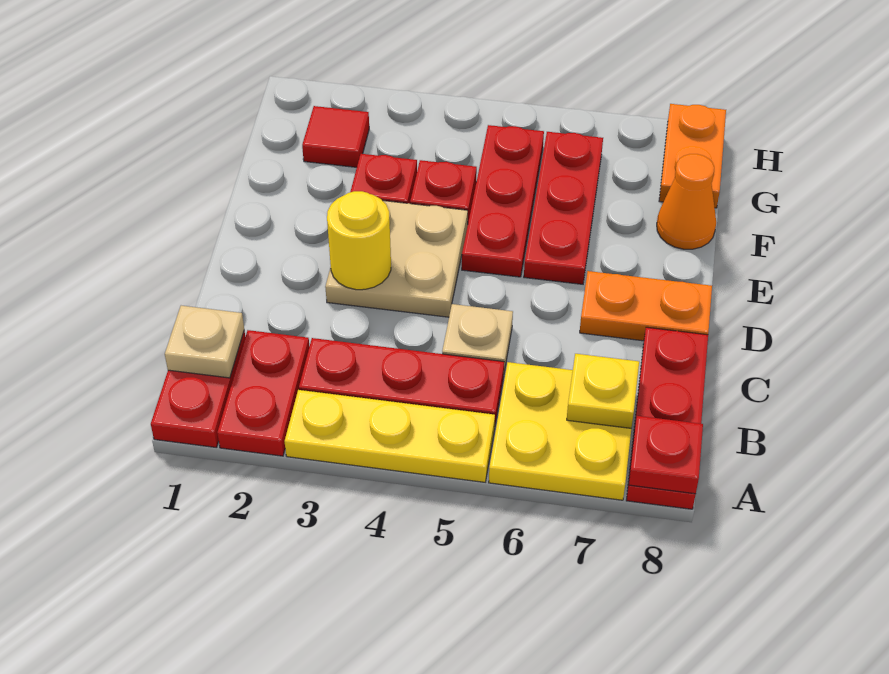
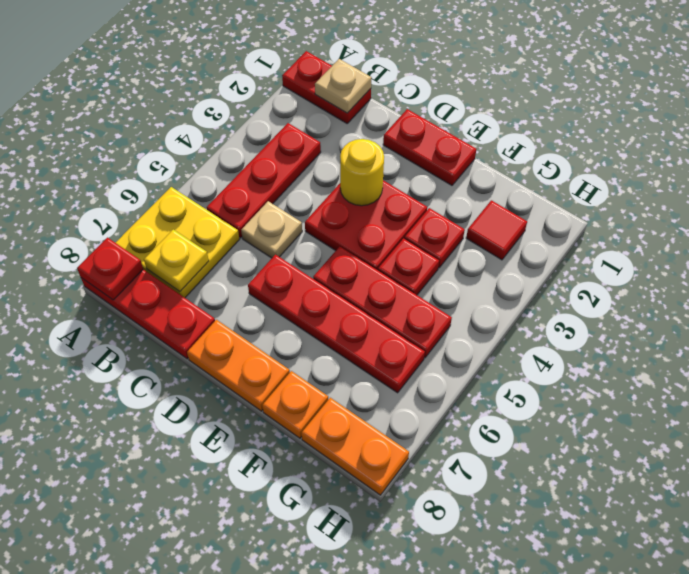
red plate A2:B2 level 1 -> red plate D1:E1 level 1
yellow plate A3:A5 level 1 -> none
tan plate D3:E4 level 1 -> red plate D3:E4 level 1
orange plate D7:D8 level 1 -> orange plate D8:E8 level 1
red plate E6:G6 level 1 -> red plate D6:G6 level 1
orange cone F8 level 1 -> orange plate F8 level 1

